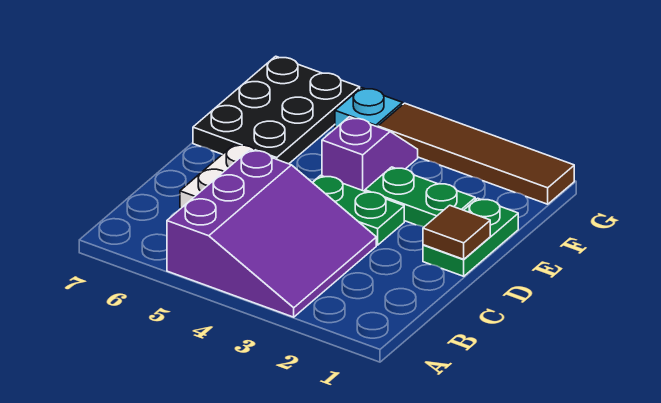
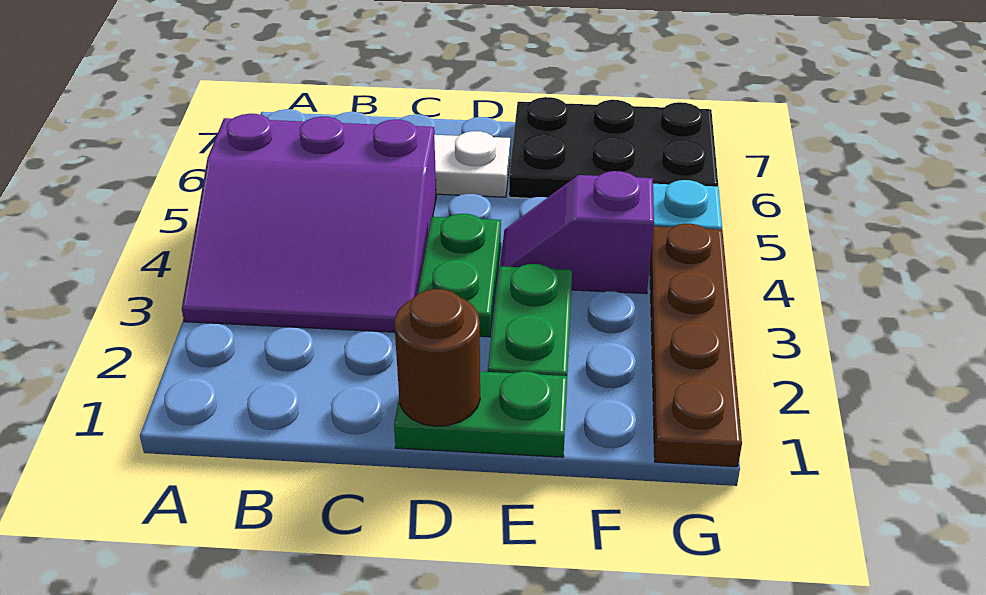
brown tile D1 level 2 -> brown round brick D1 level 2
purple slope E4:F4 level 1 top E -> purple slope E4:F4 level 1 top F
brown tile G1:G4 level 1 -> brown plate G1:G4 level 1

